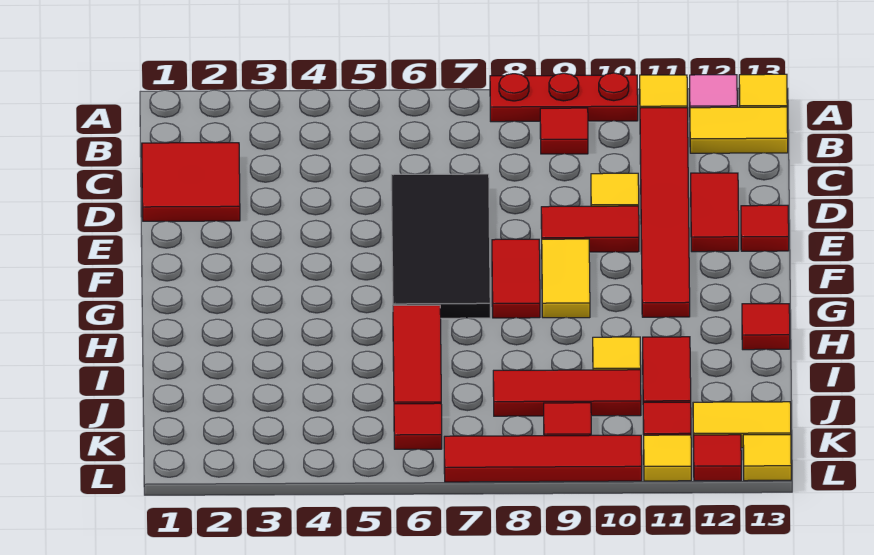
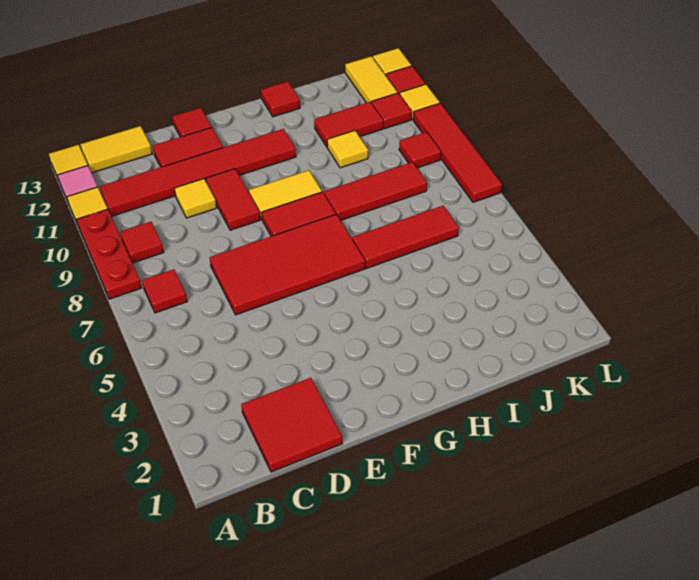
yellow tile B12:B13 level 1 -> yellow tile B13:C13 level 1
black tile D6:G7 level 1 -> red tile D6:G7 level 1
red tile J8:J10 level 1 -> red tile H8:J8 level 1
red tile K6 level 1 -> red tile B7 level 1

